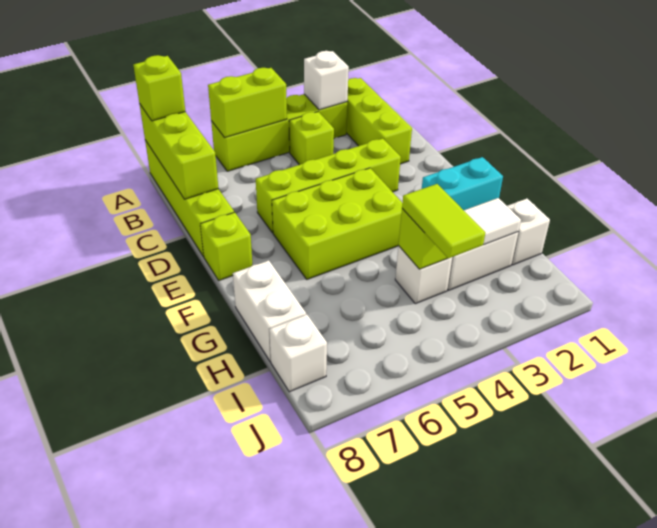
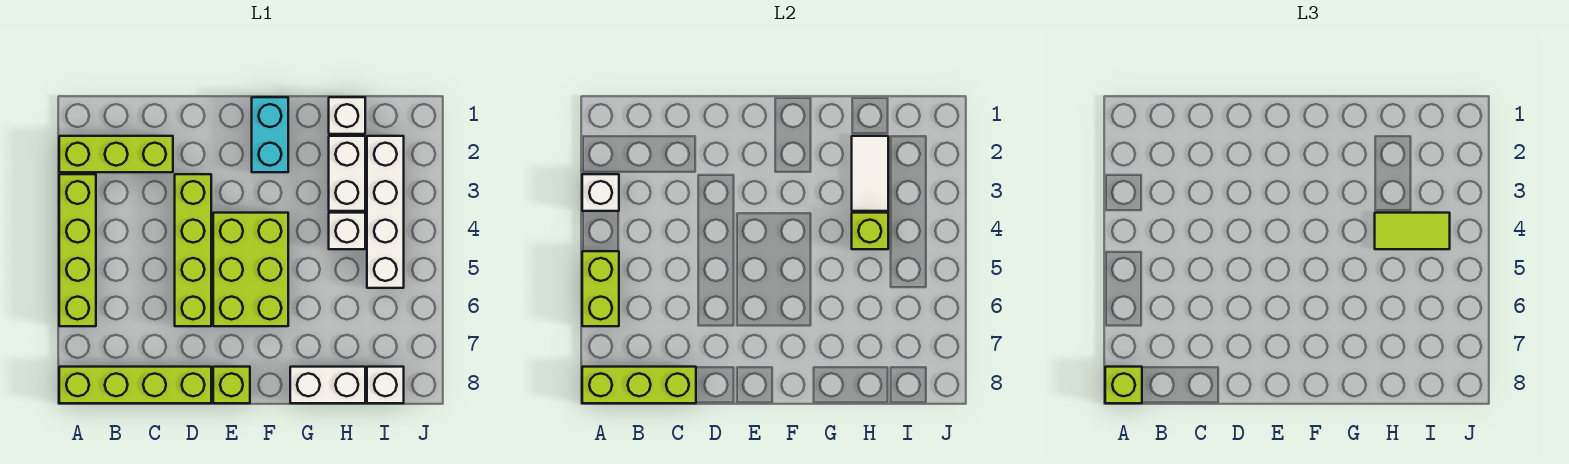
lime brick B4 level 1 -> none
none -> white brick I2:I5 level 1

